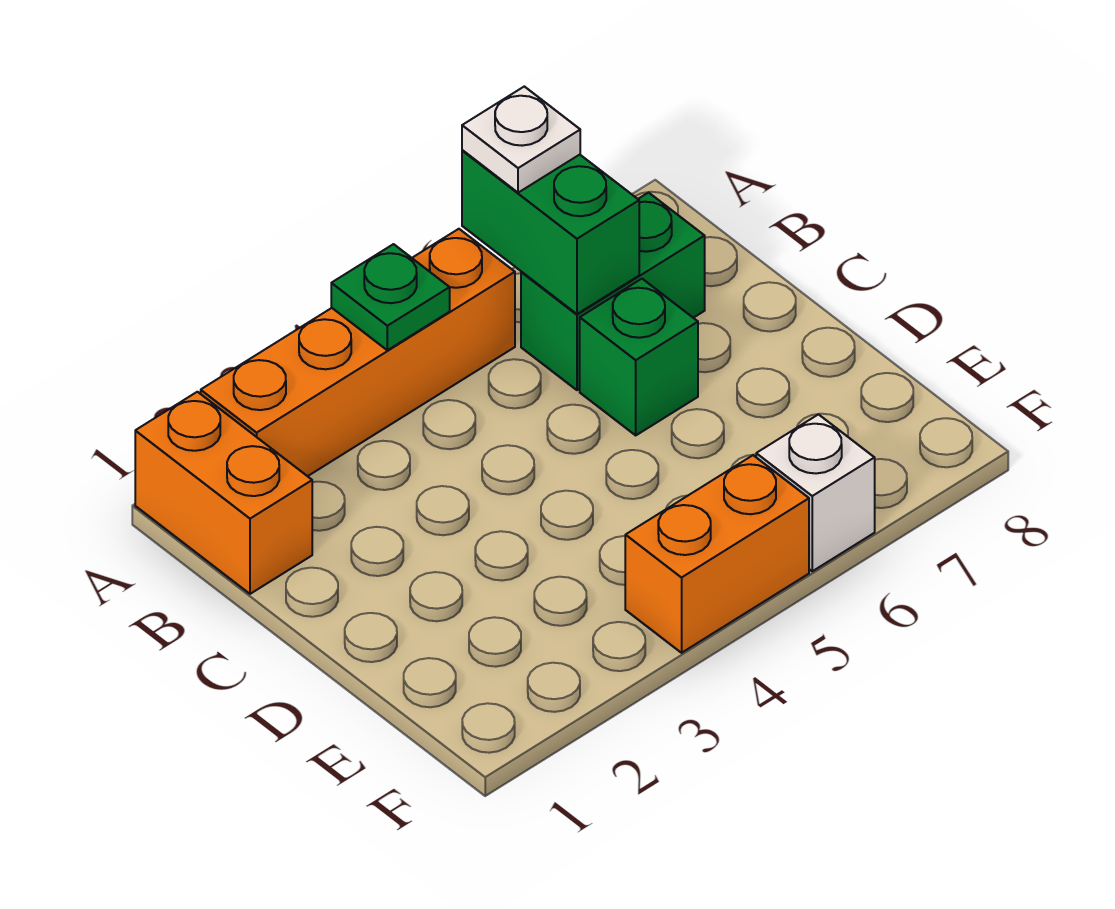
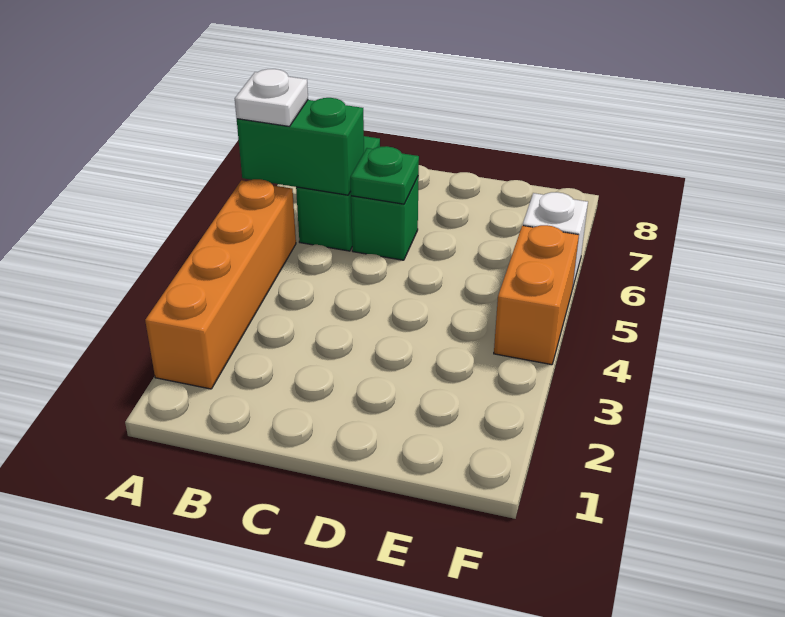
orange brick A1:B1 level 1 -> none
green plate A4 level 2 -> green plate C6 level 2

